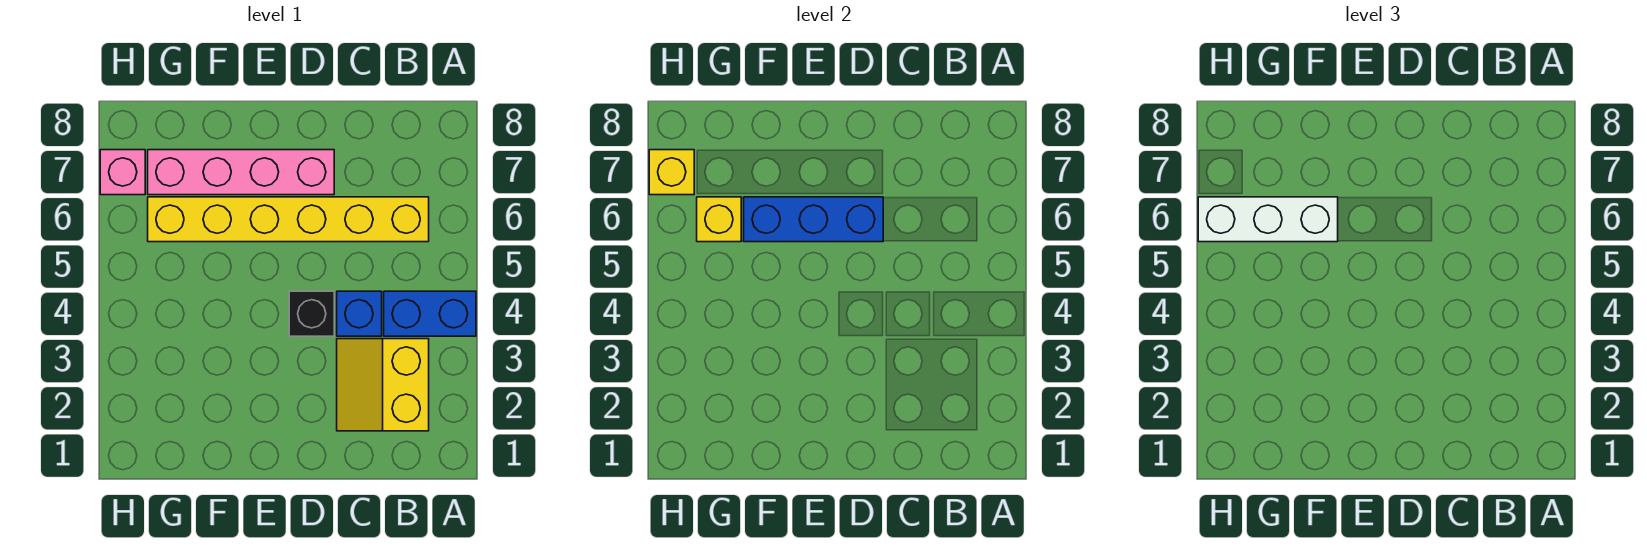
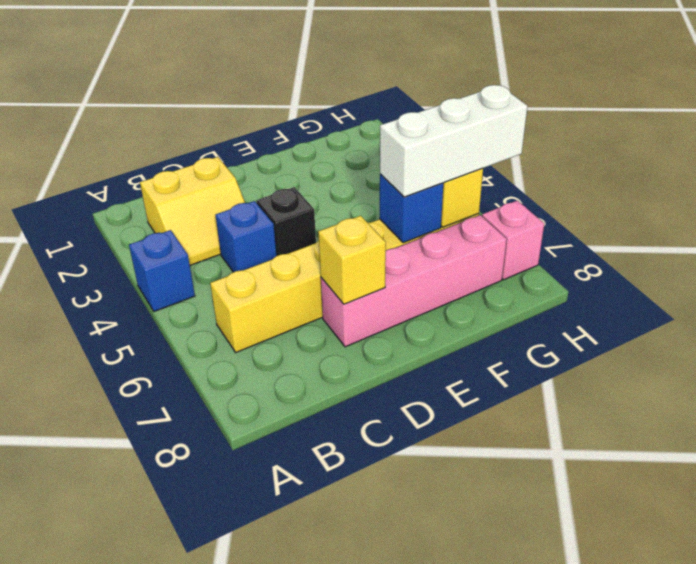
blue brick A4:B4 level 1 -> blue brick A4 level 1
yellow slope B2:C3 level 1 top B -> yellow slope B2:C3 level 1 top 2
blue brick D6:F6 level 2 -> blue brick F6 level 2
yellow brick H7 level 2 -> yellow brick D7 level 2

